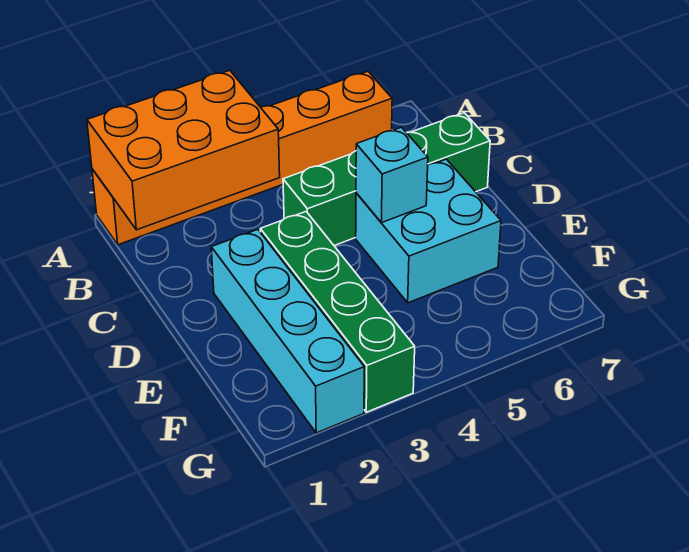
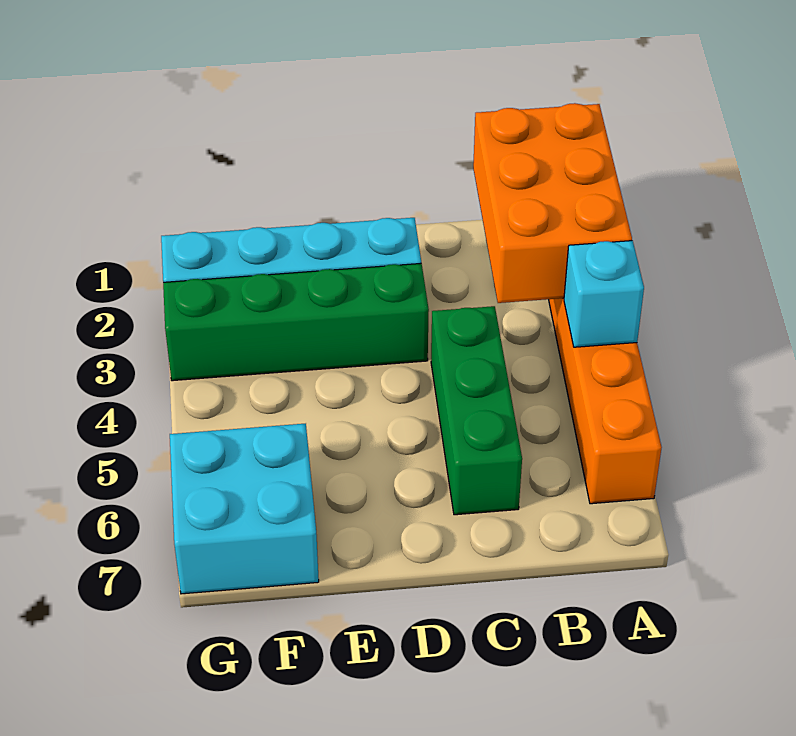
green brick C4:C7 level 1 -> green brick C4:C6 level 1
cyan brick D5:E6 level 1 -> cyan brick F6:G7 level 1
cyan brick D5 level 2 -> cyan brick A4 level 2

